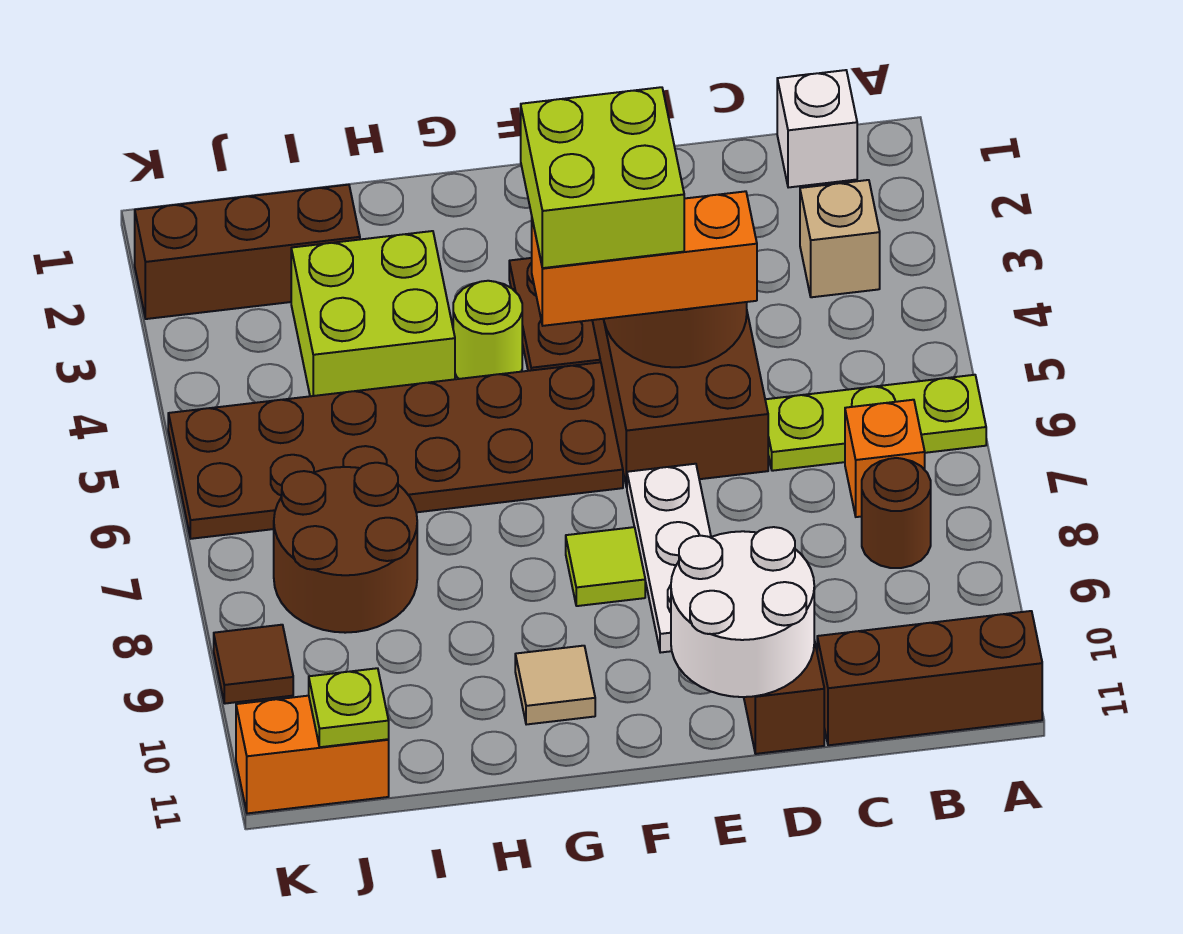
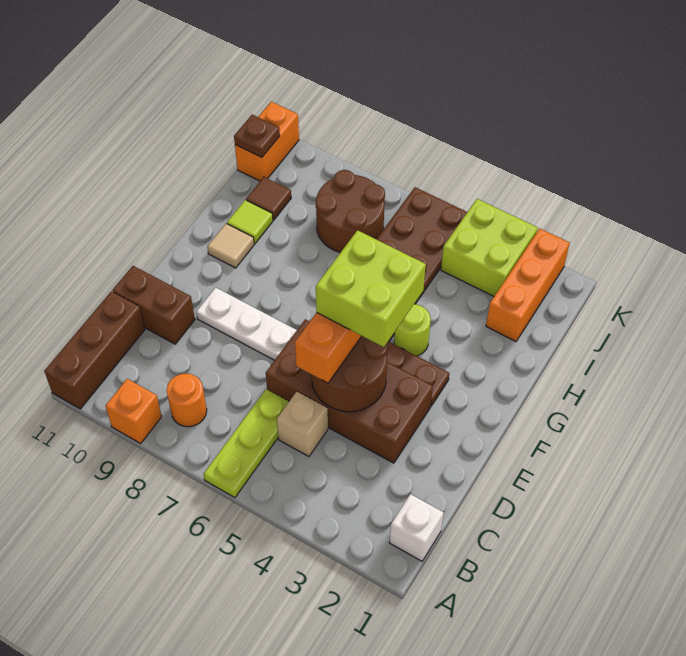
tan brick B3 level 1 -> tan brick C5 level 1
orange brick B7 level 1 -> orange brick A9 level 1
brown round brick B8 level 1 -> orange round brick B8 level 1
white round brick D10:E11 level 2 -> none
lime tile F8 level 1 -> lime tile H10 level 1
lime brick H3:I4 level 1 -> lime brick J3:K4 level 1
brown brick I2:K2 level 1 -> orange brick I2:K2 level 1
lime plate J11 level 2 -> brown plate J11 level 2
brown tile K9 level 1 -> brown tile I10 level 1

